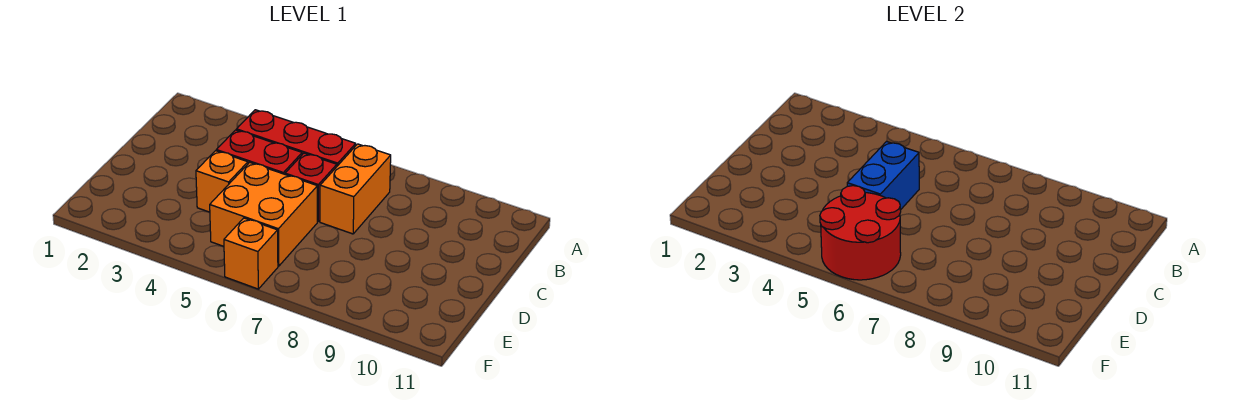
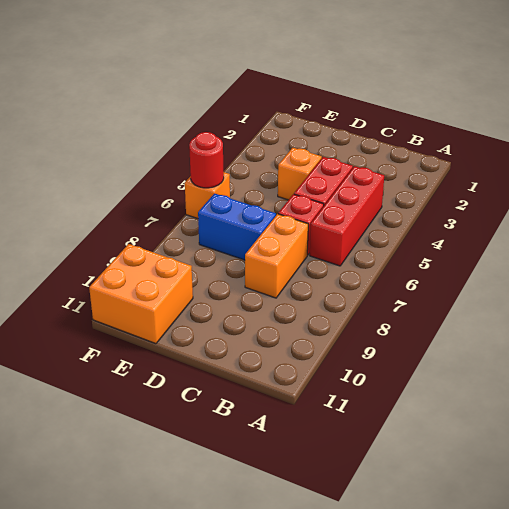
orange brick B7:C7 level 1 -> orange brick C7:C8 level 1
blue brick C5:D5 level 2 -> blue brick D7:E7 level 1
orange brick D5:E6 level 1 -> orange brick E10:F11 level 1
red round brick E5:F6 level 2 -> red round brick F6 level 2

